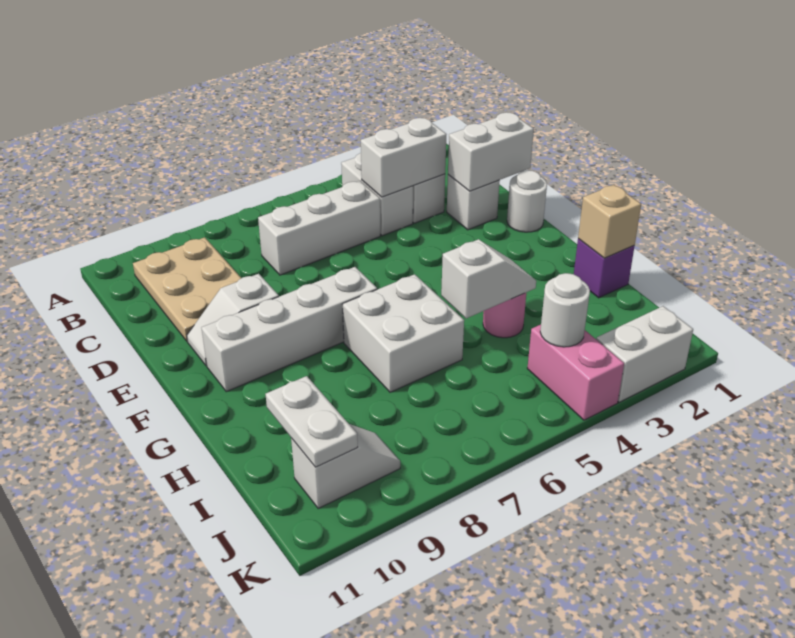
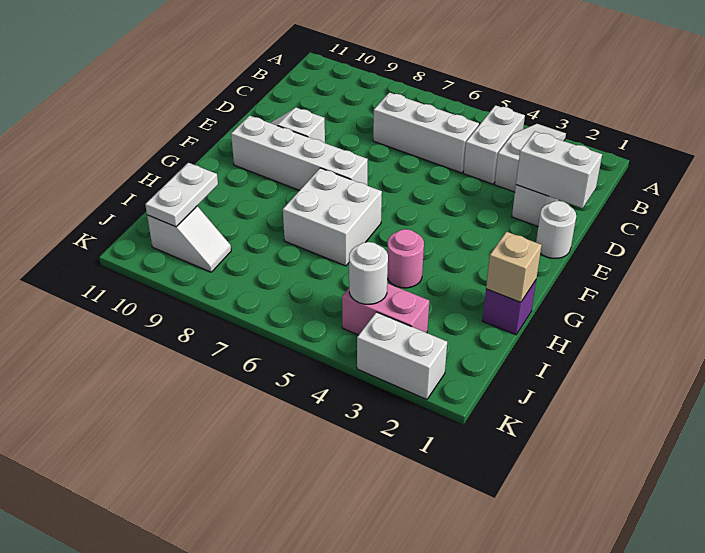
tan plate B9:D10 level 1 -> none
white brick C3:C4 level 2 -> none
white slope H4:H5 level 2 top 5 -> none
pink brick J4:K4 level 1 -> pink brick J3:J4 level 1

